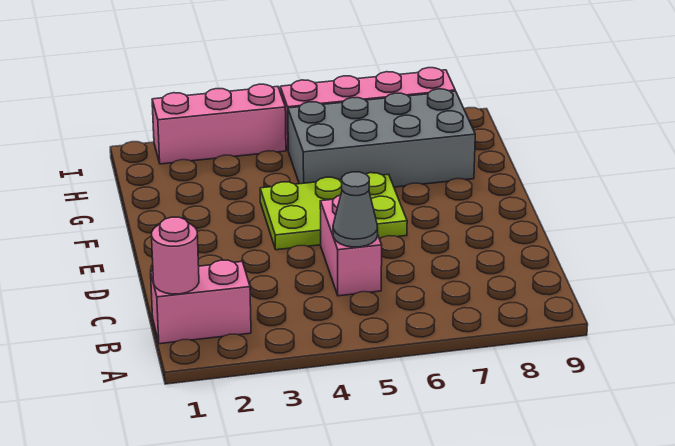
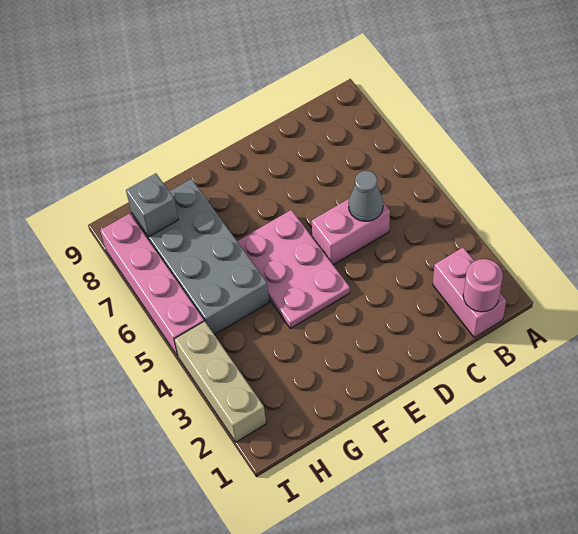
lime plate E4:F6 level 1 -> pink plate E4:F6 level 1
none -> grey brick H8 level 2
pink brick I2:I4 level 1 -> tan brick I2:I4 level 1

